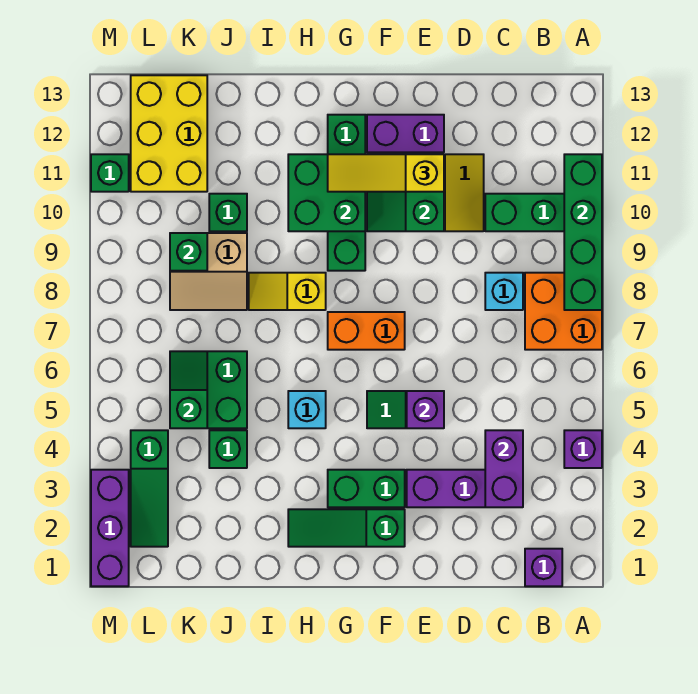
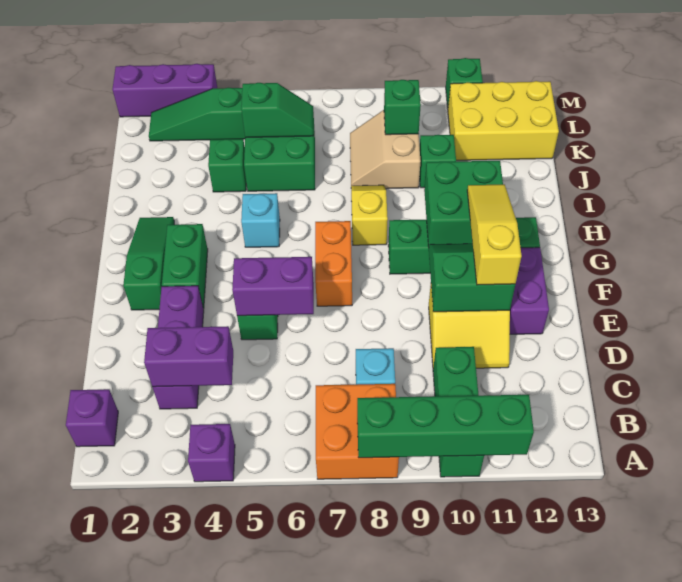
purple brick E5 level 2 -> purple brick E5:E6 level 2

